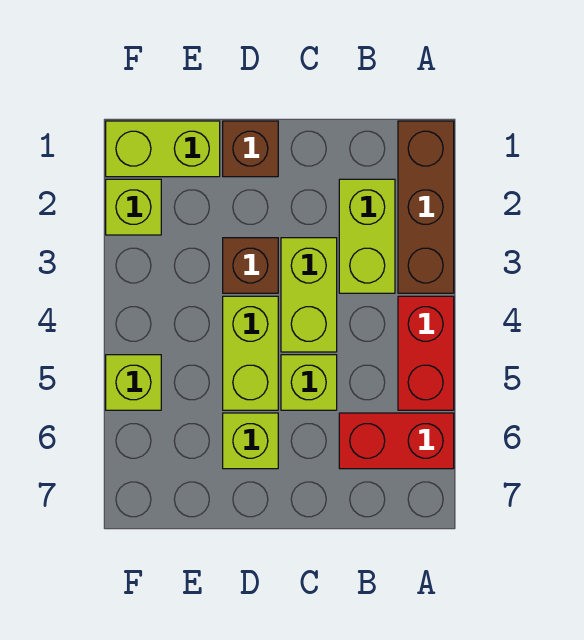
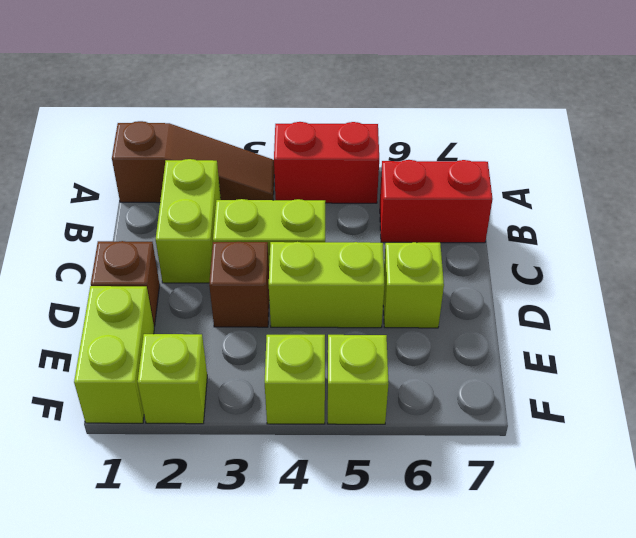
brown brick A1:A3 level 1 -> brown slope A1:A3 level 1 top 1
red brick A6:B6 level 1 -> red brick B6:B7 level 1
lime brick B2:B3 level 1 -> lime brick B2:C2 level 1
lime brick C5 level 1 -> lime brick F4 level 1

